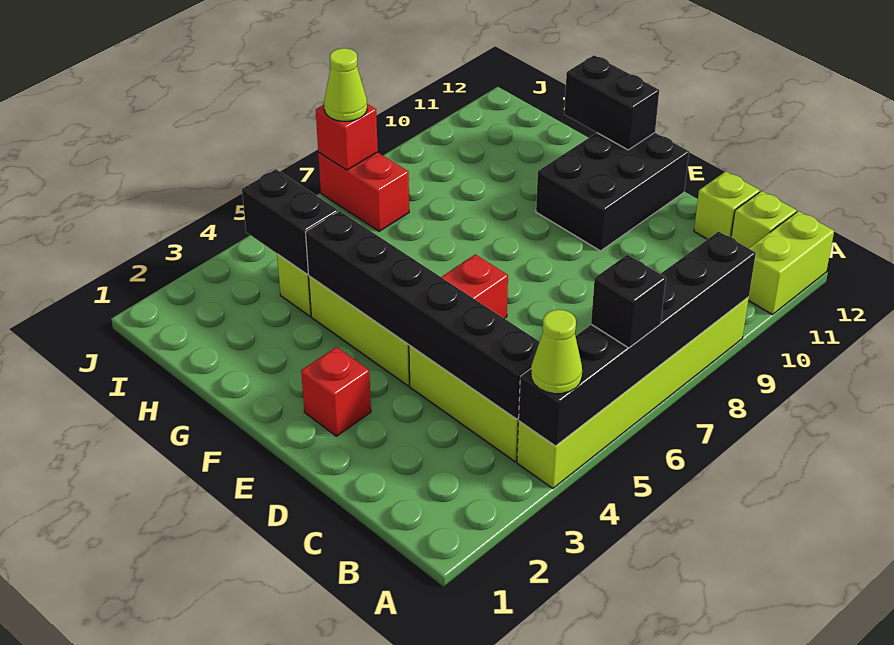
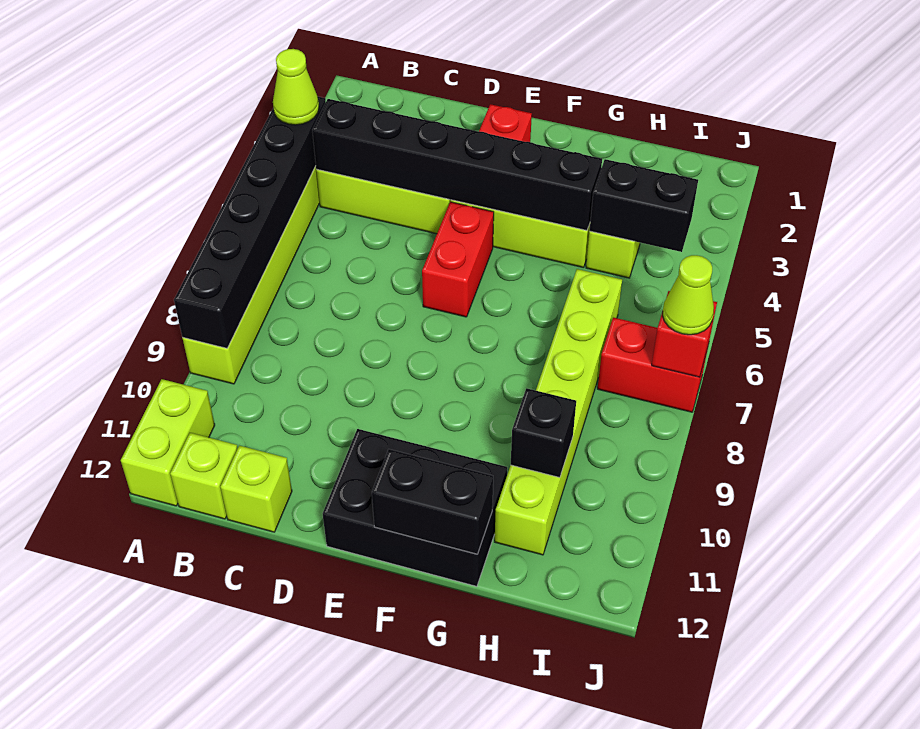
black brick A6 level 3 -> black brick H10 level 2
black brick E10:F12 level 1 -> black brick E11:G12 level 1
none -> lime brick H6:H11 level 1

